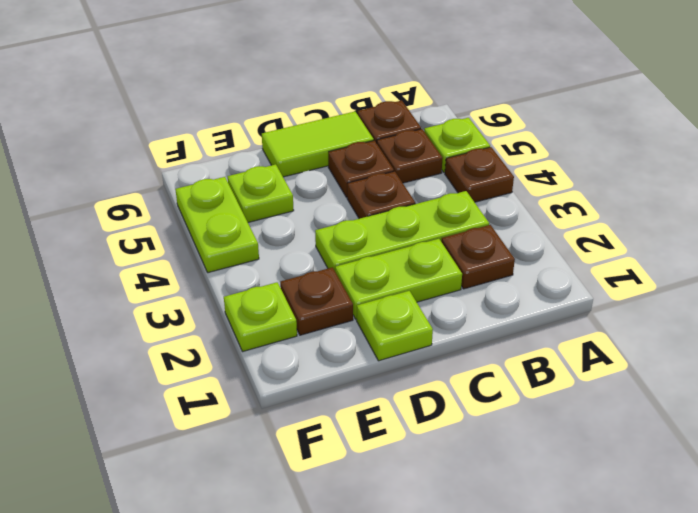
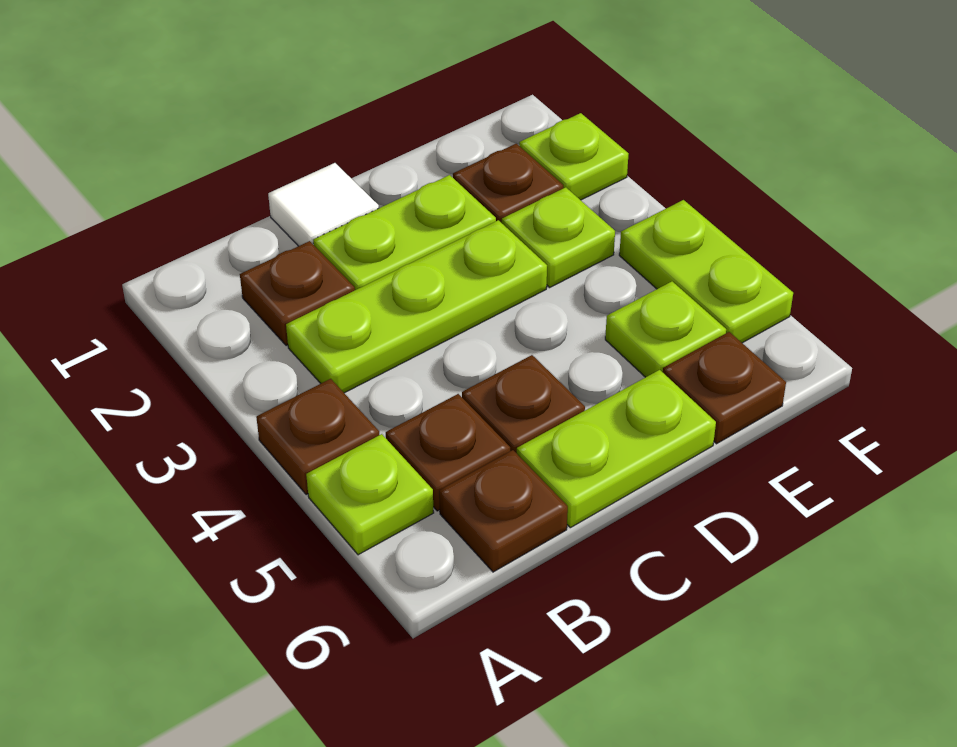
none -> white tile C1 level 1
brown plate C4 level 1 -> brown plate E6 level 1
lime tile C6:D6 level 1 -> lime plate C6:D6 level 1
lime plate D1 level 1 -> lime plate E3 level 1

